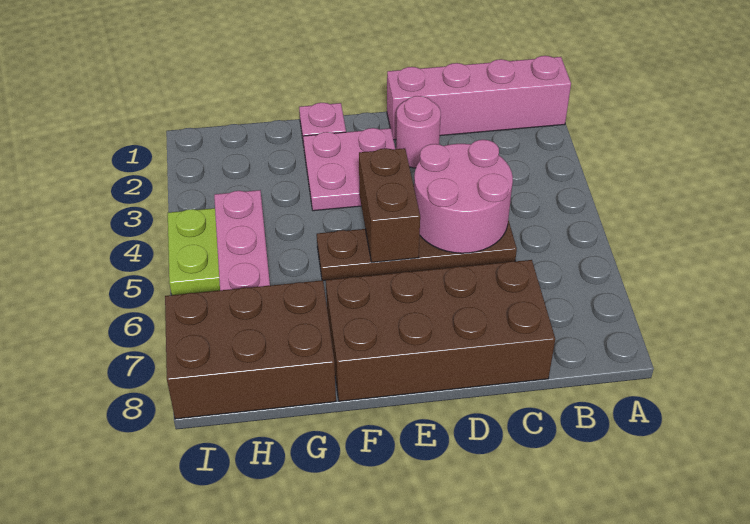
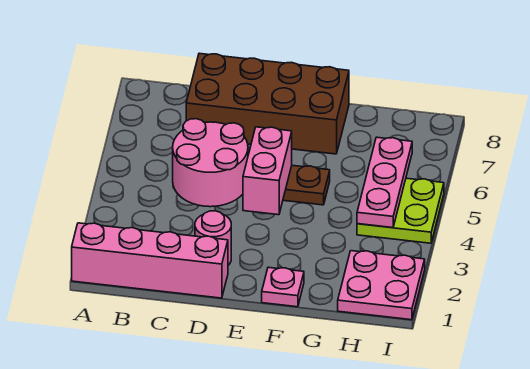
pink plate E2:F3 level 1 -> pink plate H1:I2 level 1
brown brick E4:E5 level 2 -> pink brick E4:E5 level 2
brown brick G7:I8 level 1 -> none

